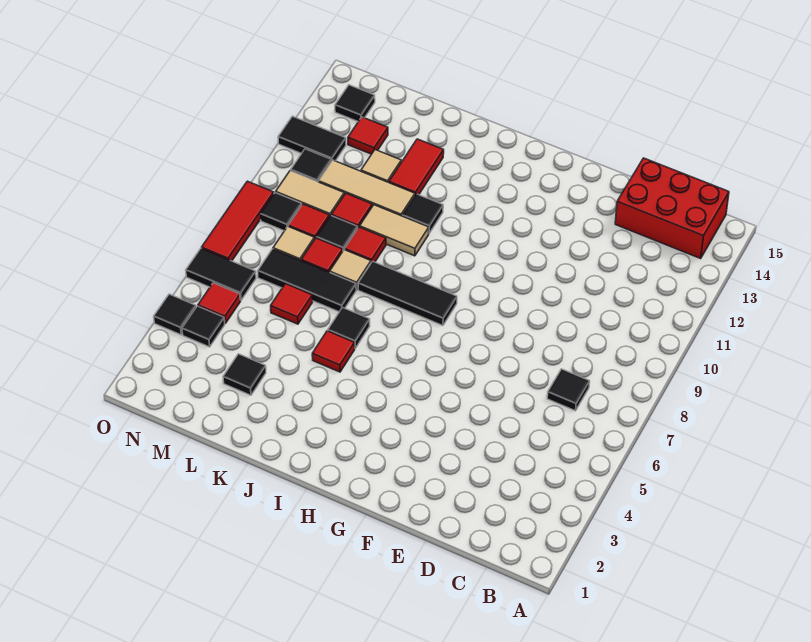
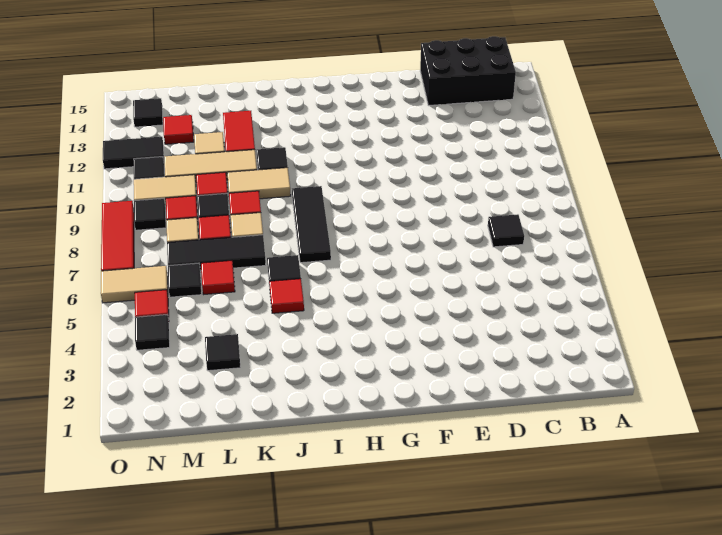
red brick B14:D15 level 1 -> black brick B14:D15 level 1
black tile H8:J8 level 1 -> black tile I7:I9 level 1
black tile N6:O6 level 1 -> tan tile N6:O6 level 1
black tile O4 level 1 -> black tile M6 level 1

